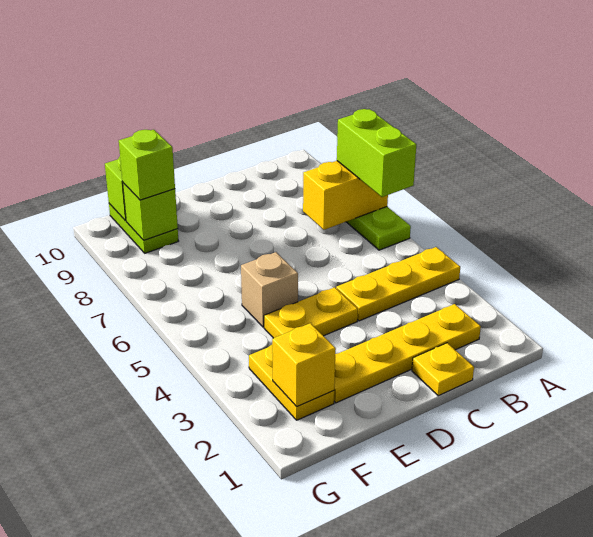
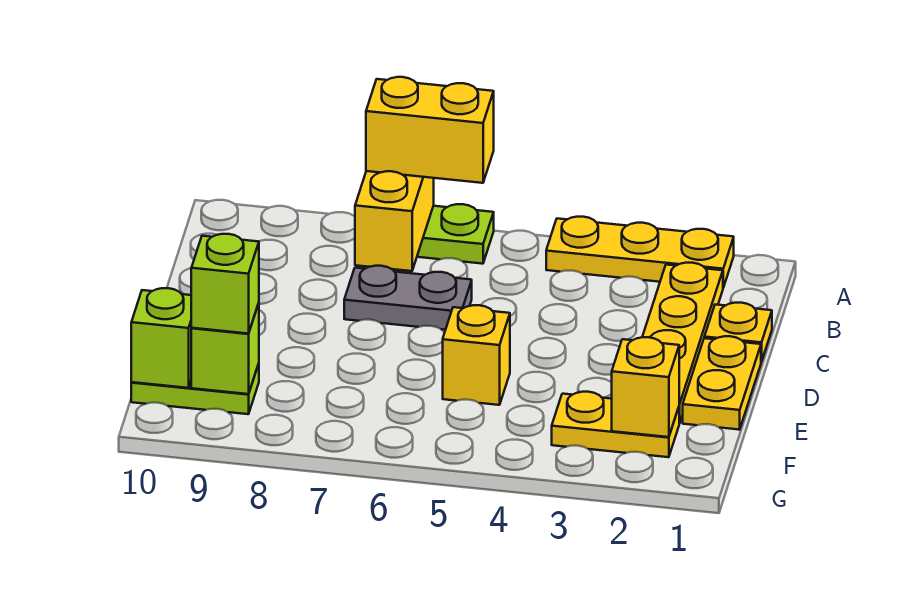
yellow plate A4:C4 level 1 -> yellow plate A2:A4 level 1
lime brick A6:A7 level 3 -> yellow brick A6:A7 level 3
none -> grey plate C6:C7 level 1
yellow plate D4:E4 level 1 -> yellow plate D1:E1 level 1
tan brick E5 level 1 -> yellow brick E5 level 1

